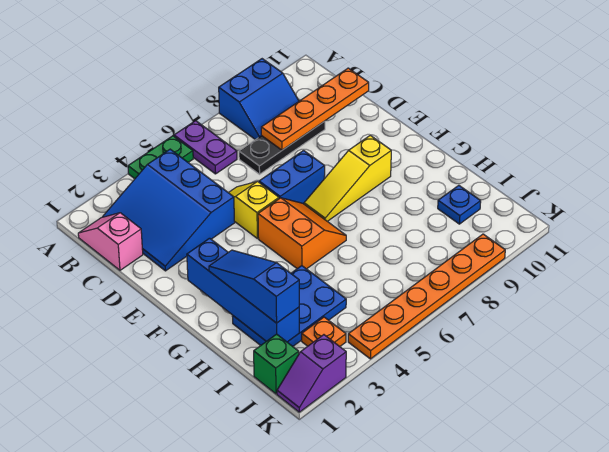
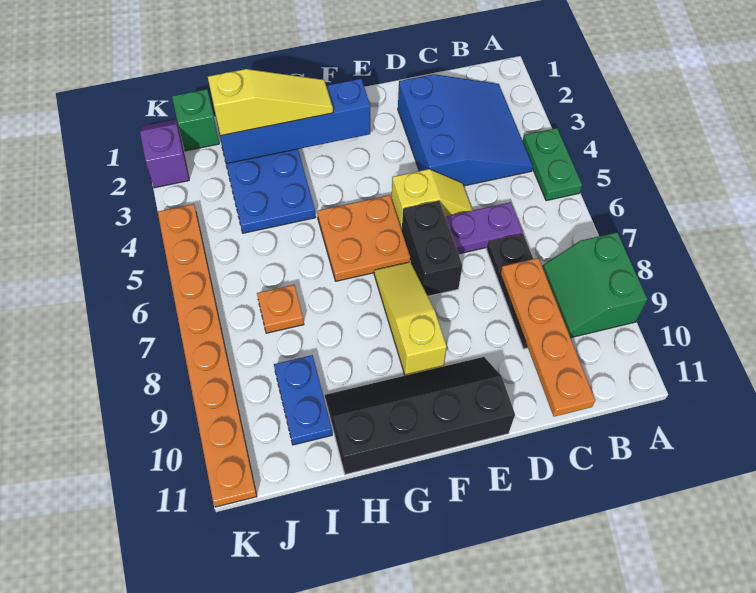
purple plate A6:B6 level 1 -> purple plate C6:D6 level 1
blue slope A8:B9 level 1 top A -> green slope A8:B9 level 1 top A
pink slope B1:C1 level 1 top C -> none
blue slope B2:D4 level 1 top 4 -> blue slope B2:D4 level 1 top D
blue brick E6:E7 level 1 -> black brick E6:E7 level 1
none -> black slope E10:H11 level 1 top 11
orange slope F5:G6 level 1 top 5 -> orange plate F5:G6 level 1
blue slope G2:I2 level 3 top I -> yellow slope G2:I2 level 3 top I
blue plate I10 level 1 -> blue plate I9:I10 level 1
orange plate J3 level 1 -> orange plate I7 level 1
orange plate K4:K9 level 1 -> orange plate K4:K11 level 1

